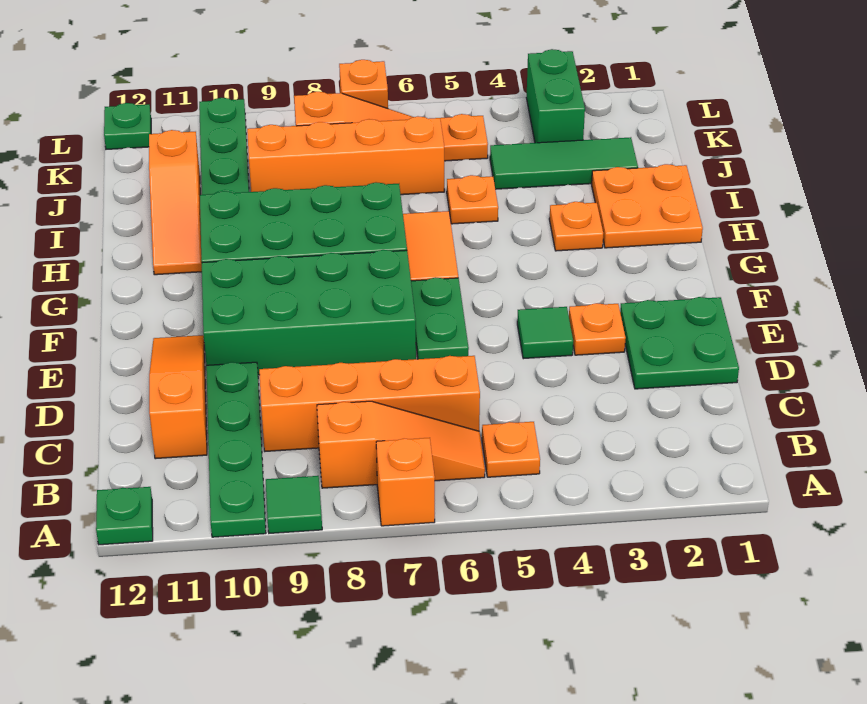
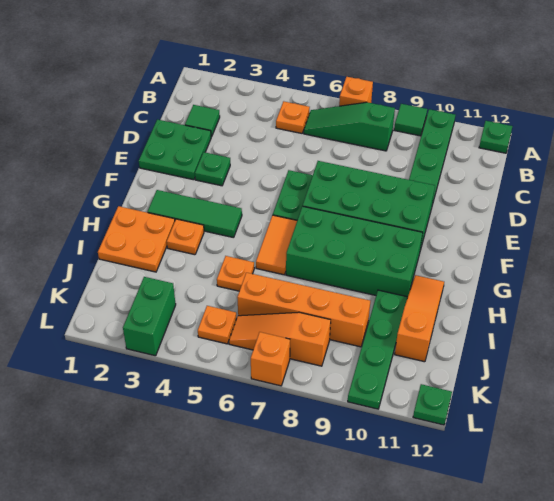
orange slope B6:B8 level 1 top 8 -> green slope B6:B8 level 1 top 8
orange brick C6:C9 level 1 -> none
orange slope C11:E11 level 1 top C -> none
orange plate E3 level 1 -> green plate E3 level 1
green tile E4 level 1 -> green tile C2 level 1
green tile J2:J4 level 1 -> green tile G2:G4 level 1

